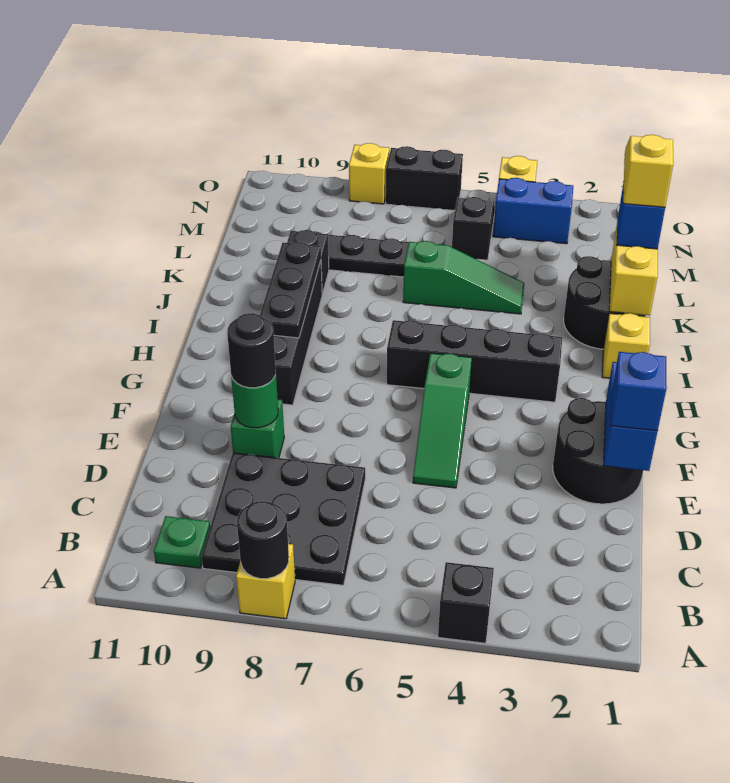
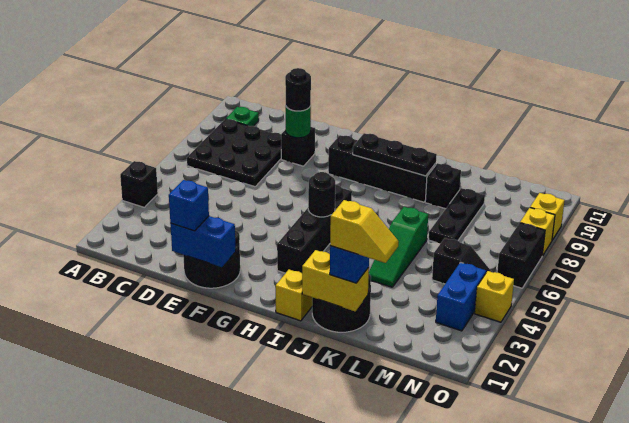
yellow brick A8 level 1 -> yellow brick O9 level 1
black round brick A8 level 2 -> black round brick H5 level 2
green slope E5:G5 level 1 top G -> none
green brick E9 level 1 -> black brick E9 level 1

